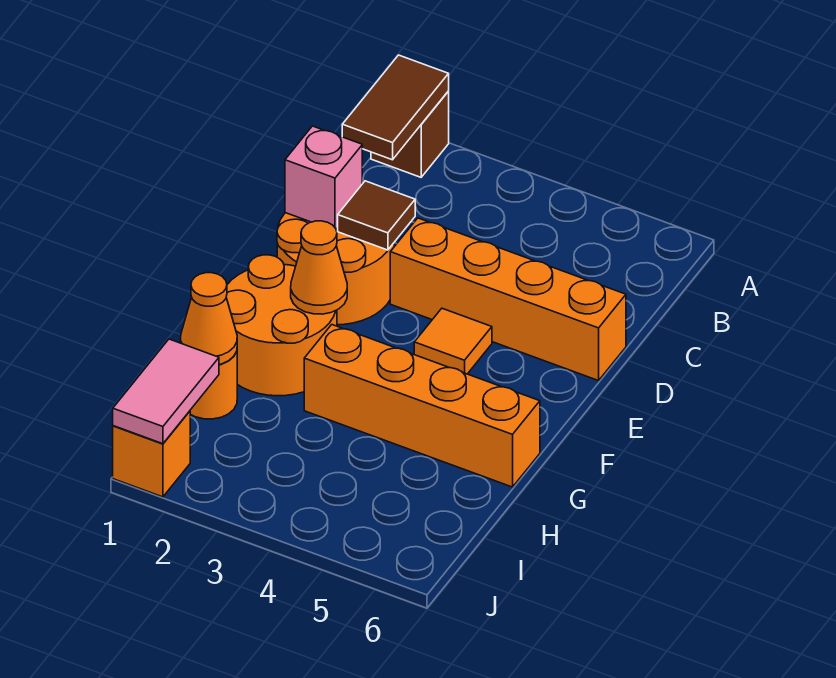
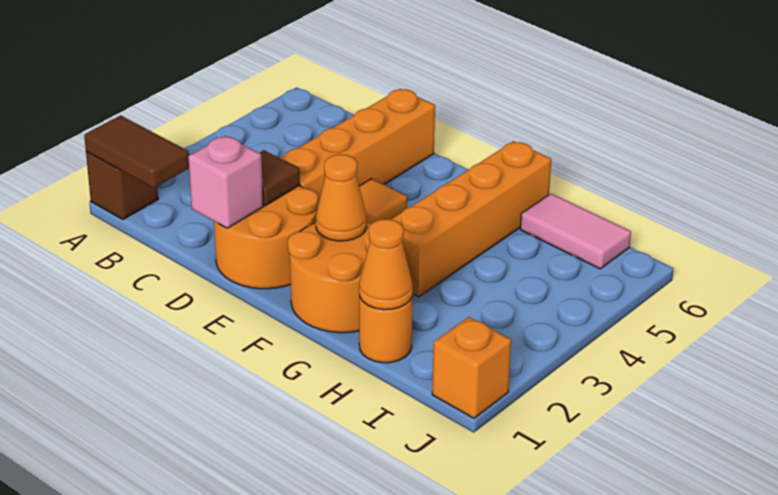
pink tile I1:J1 level 2 -> pink tile H6:I6 level 1

